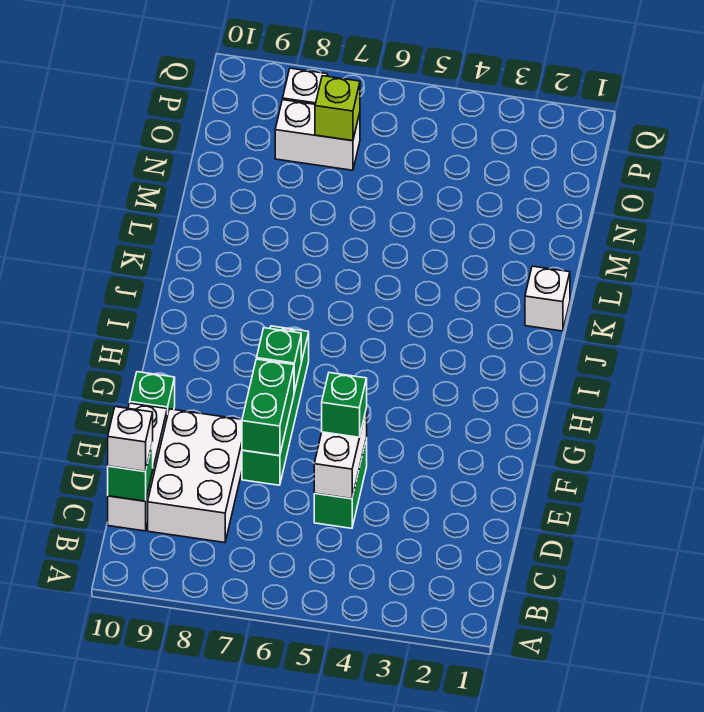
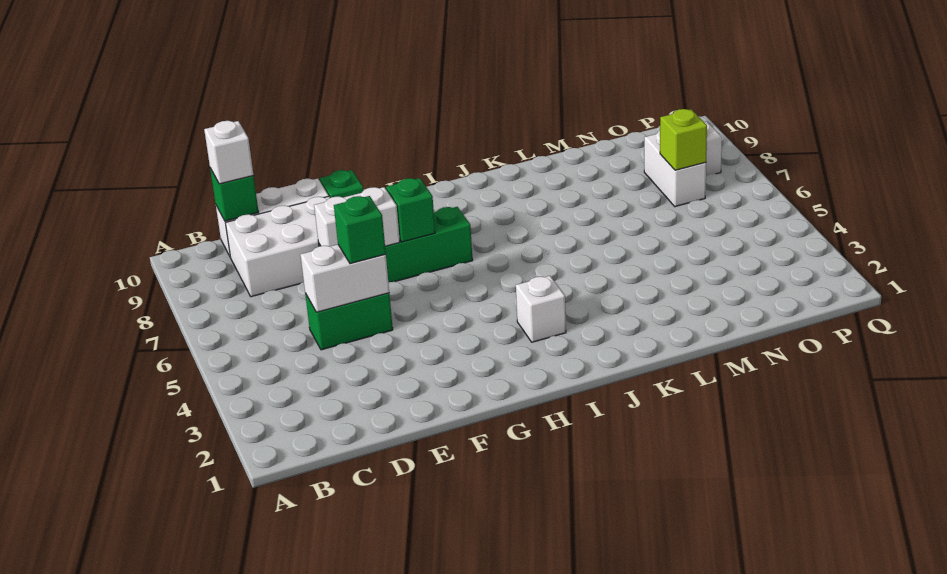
green brick E7:F7 level 2 -> white brick E7:F7 level 2
white brick K1 level 1 -> white brick I3 level 1

